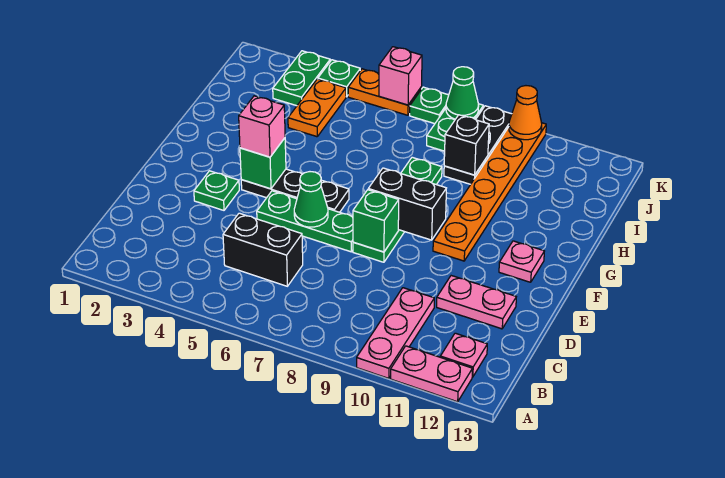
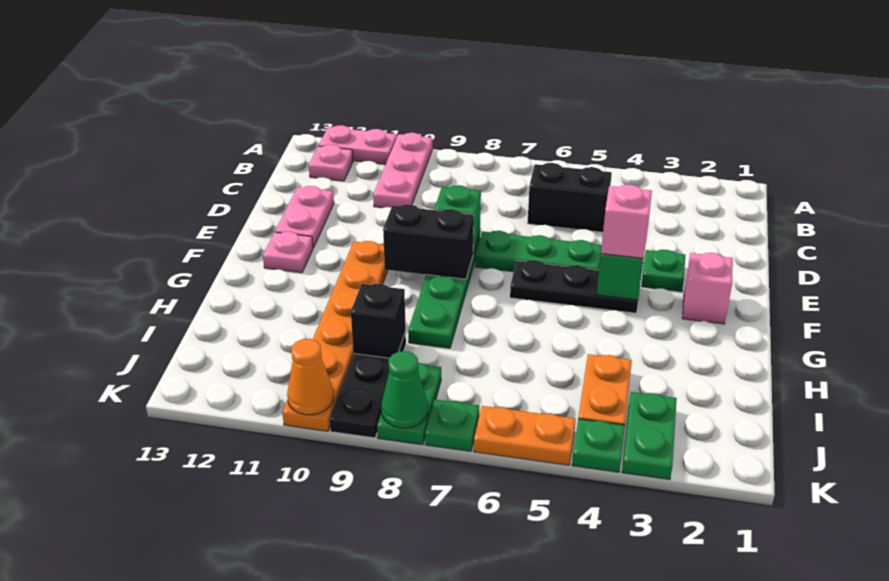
pink plate D11:D12 level 1 -> pink plate D12:E12 level 1
green cone E6 level 2 -> none
pink brick K6 level 2 -> pink brick F2 level 1

